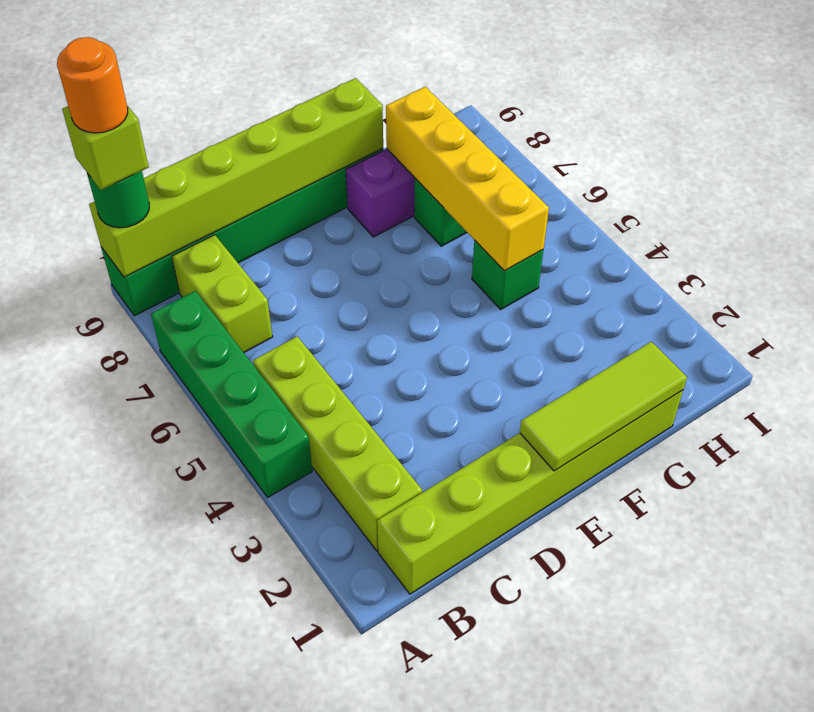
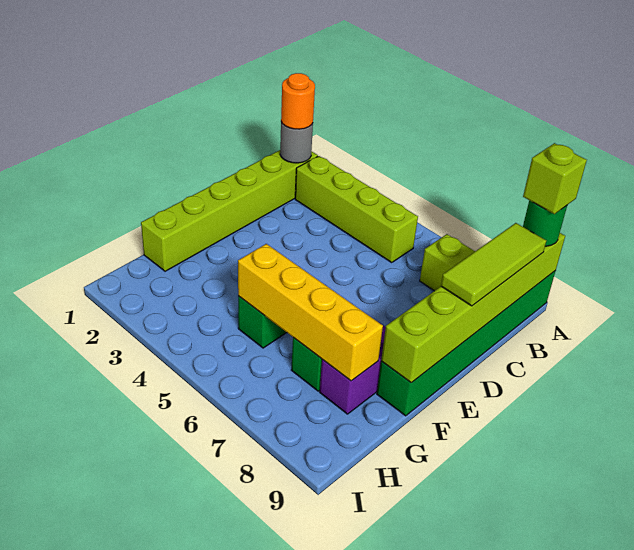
green brick A4:A7 level 1 -> none
orange round brick A9 level 5 -> orange round brick B1 level 3
none -> grey round brick B1 level 2
lime tile E1:G1 level 2 -> lime tile B9:D9 level 3

